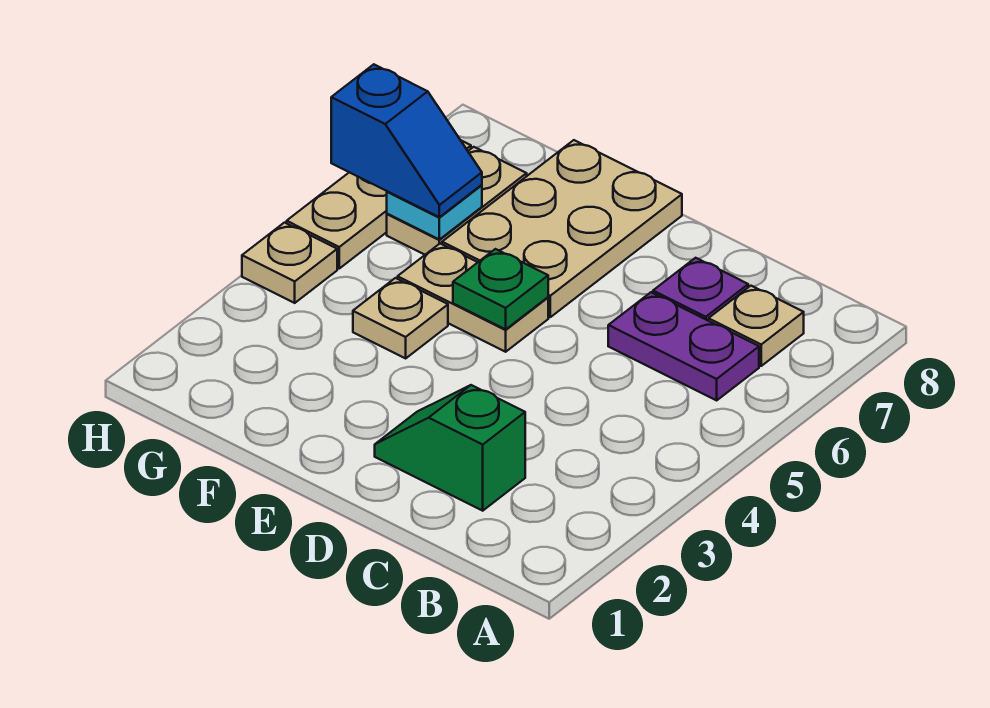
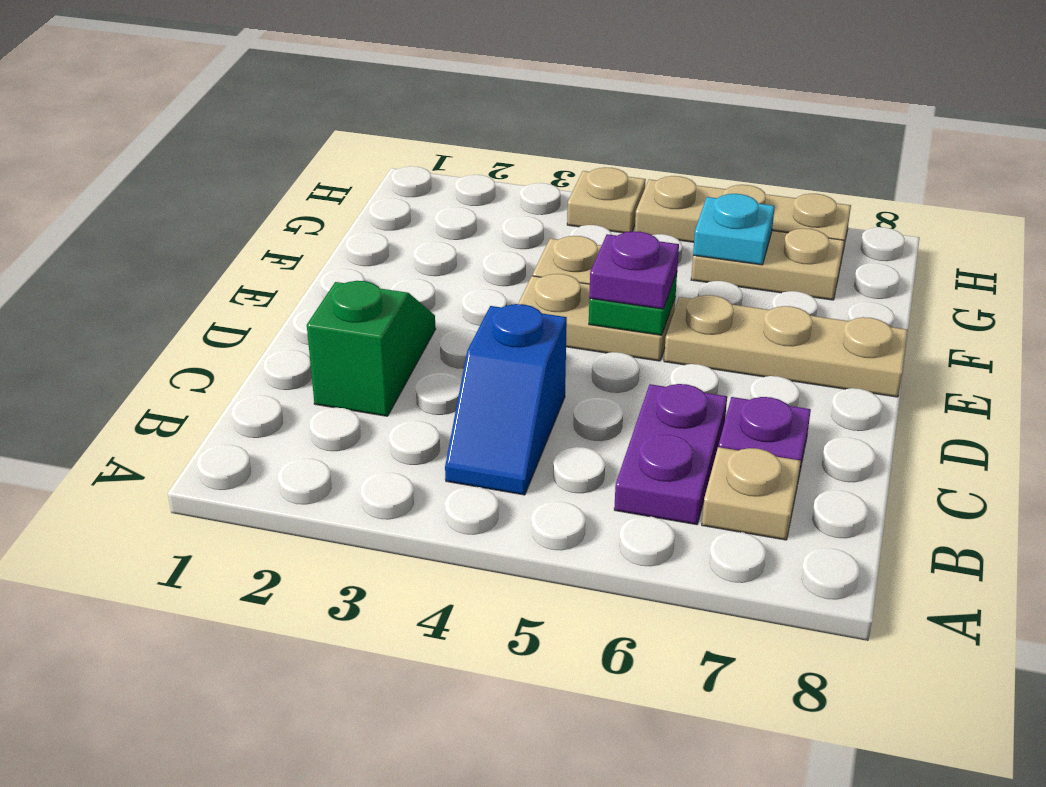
tan plate E5:F5 level 1 -> tan plate E4:E5 level 1
none -> purple plate E5 level 3
tan plate E6:F8 level 1 -> tan plate E6:E8 level 1
blue slope G6:H6 level 3 top H -> blue slope B4:C4 level 1 top C

